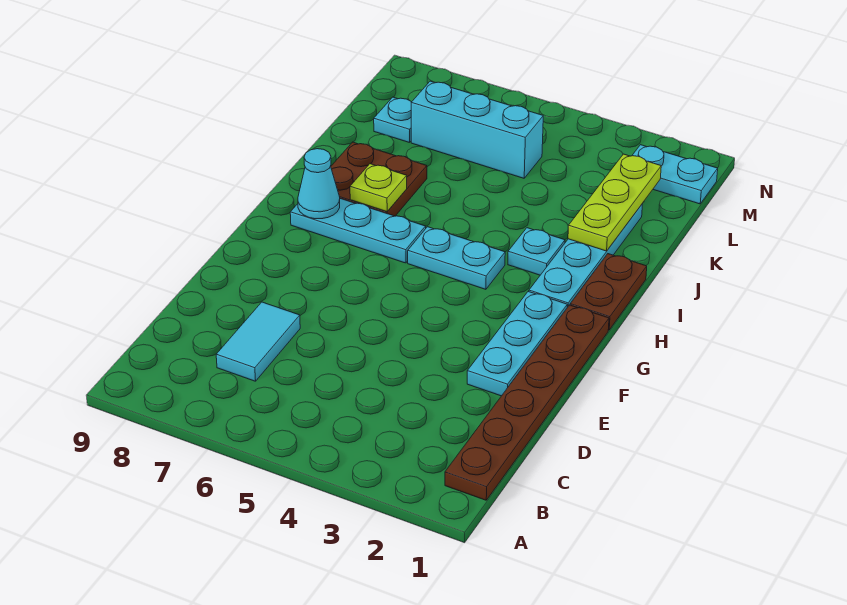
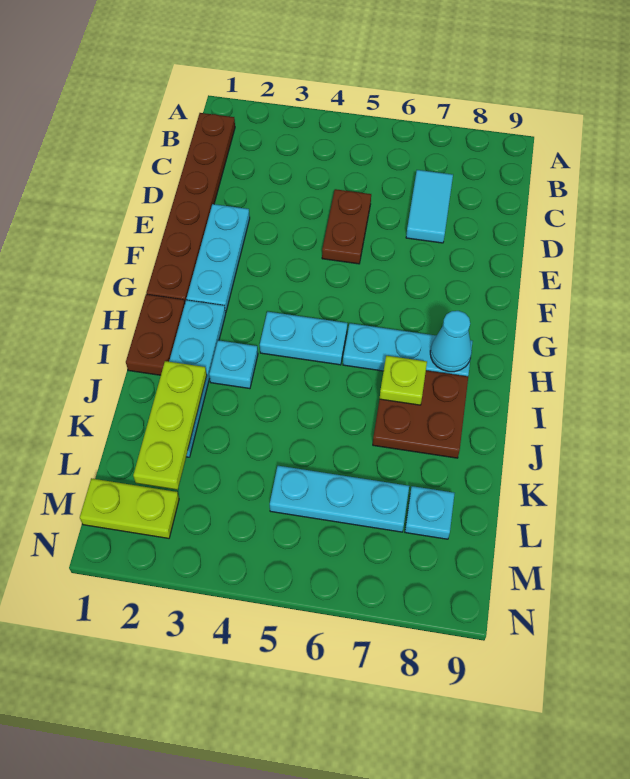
none -> brown plate D5:E5 level 1
cyan brick L5:L7 level 1 -> cyan plate L5:L7 level 1
cyan plate M1:M2 level 1 -> lime plate M1:M2 level 1

